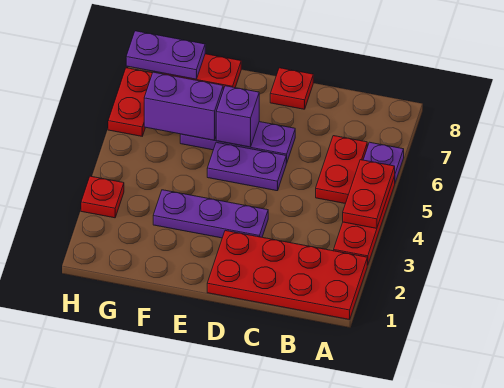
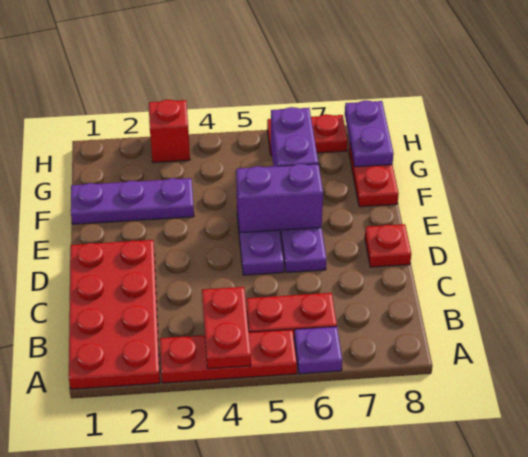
red plate A4:A5 level 2 -> red plate A4:B4 level 2
purple plate D3:F3 level 1 -> purple plate F1:F3 level 1
purple brick E6 level 2 -> purple brick E5:E6 level 2
red plate H3 level 1 -> red brick H3 level 1

